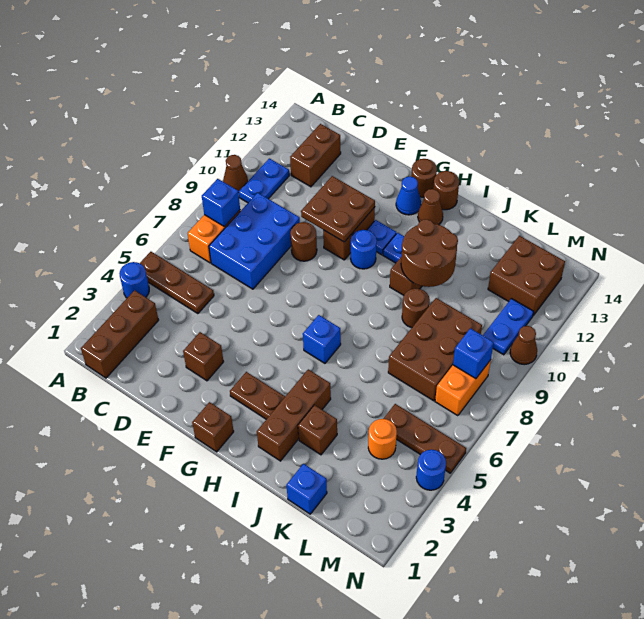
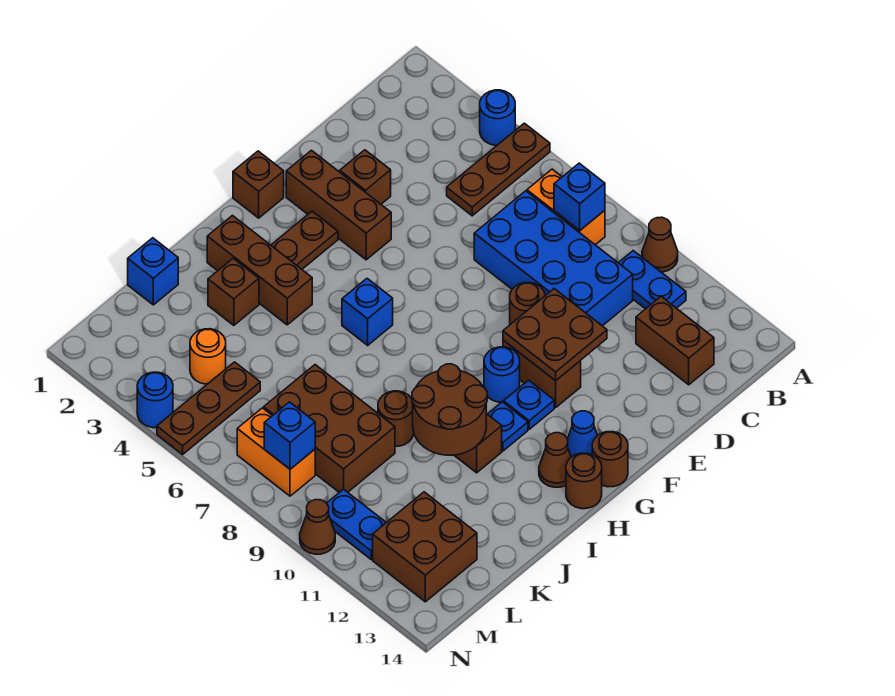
brown brick B1:B3 level 1 -> brown brick F2:F4 level 1
blue brick C7:D9 level 1 -> blue brick C7:D10 level 1

